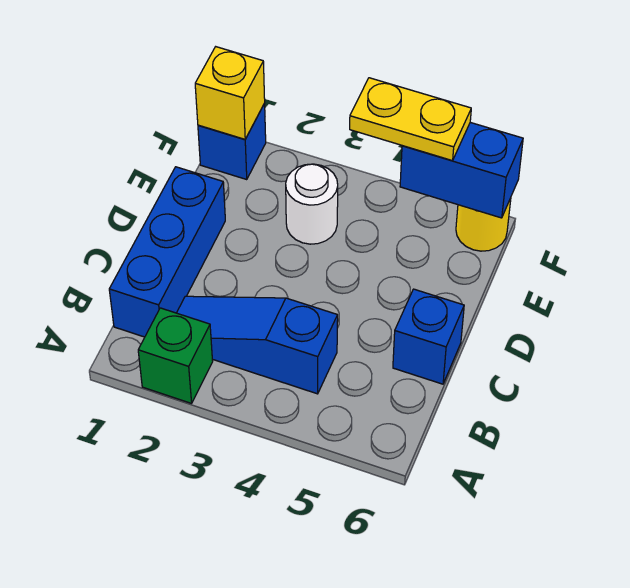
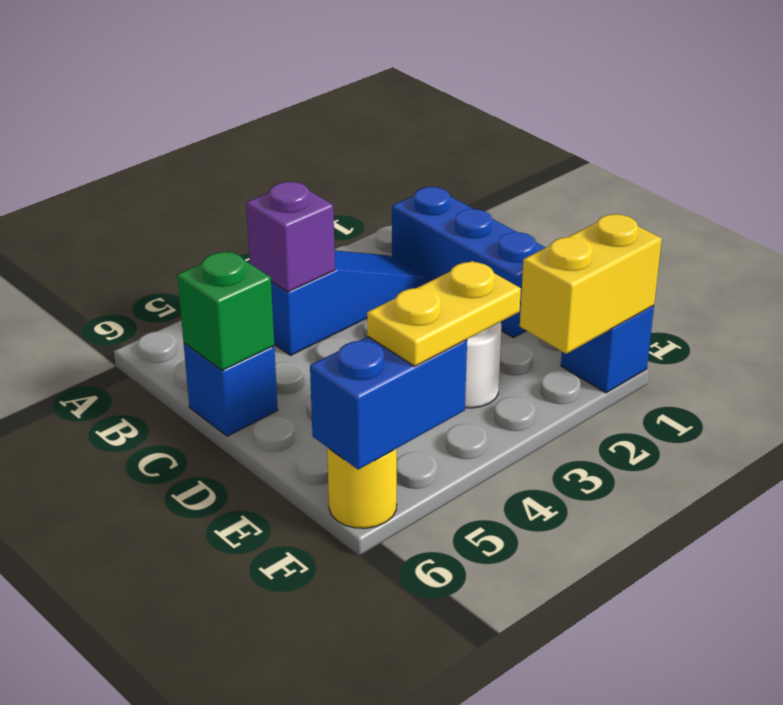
green brick A2 level 1 -> green brick C6 level 2
none -> purple brick B4 level 2
yellow brick F1 level 2 -> yellow brick F1:F2 level 2

